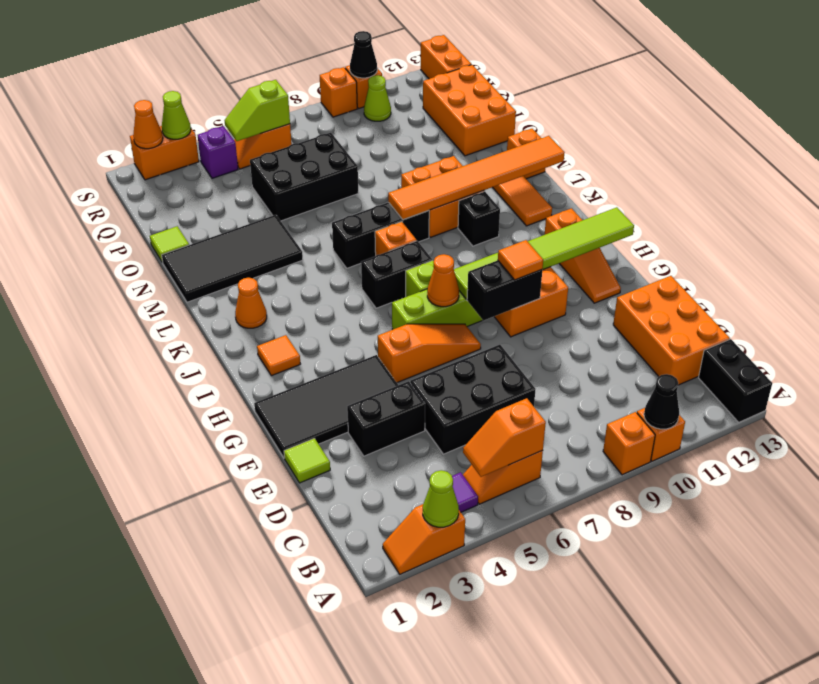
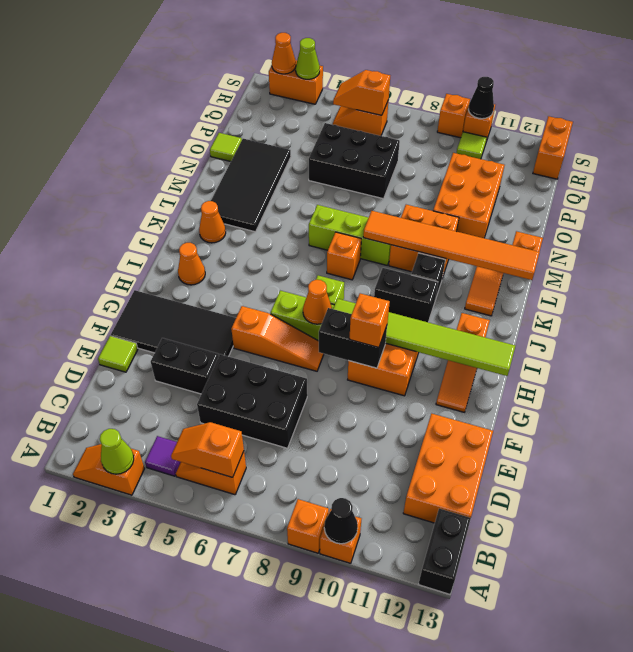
orange tile G9 level 3 -> orange brick G9 level 3
orange tile I2 level 1 -> orange cone I2 level 1
black brick J6:J7 level 1 -> black brick J9:J10 level 1
black brick L6:L8 level 1 -> lime brick L6:L8 level 1
black tile M1:N4 level 1 -> black tile L2:O3 level 1
orange brick O12:Q13 level 1 -> orange brick N10:P11 level 1
purple brick R4 level 1 -> none
lime slope R5:R6 level 2 top 6 -> orange slope R5:R6 level 2 top 6
lime cone R10 level 1 -> lime tile R10 level 1

